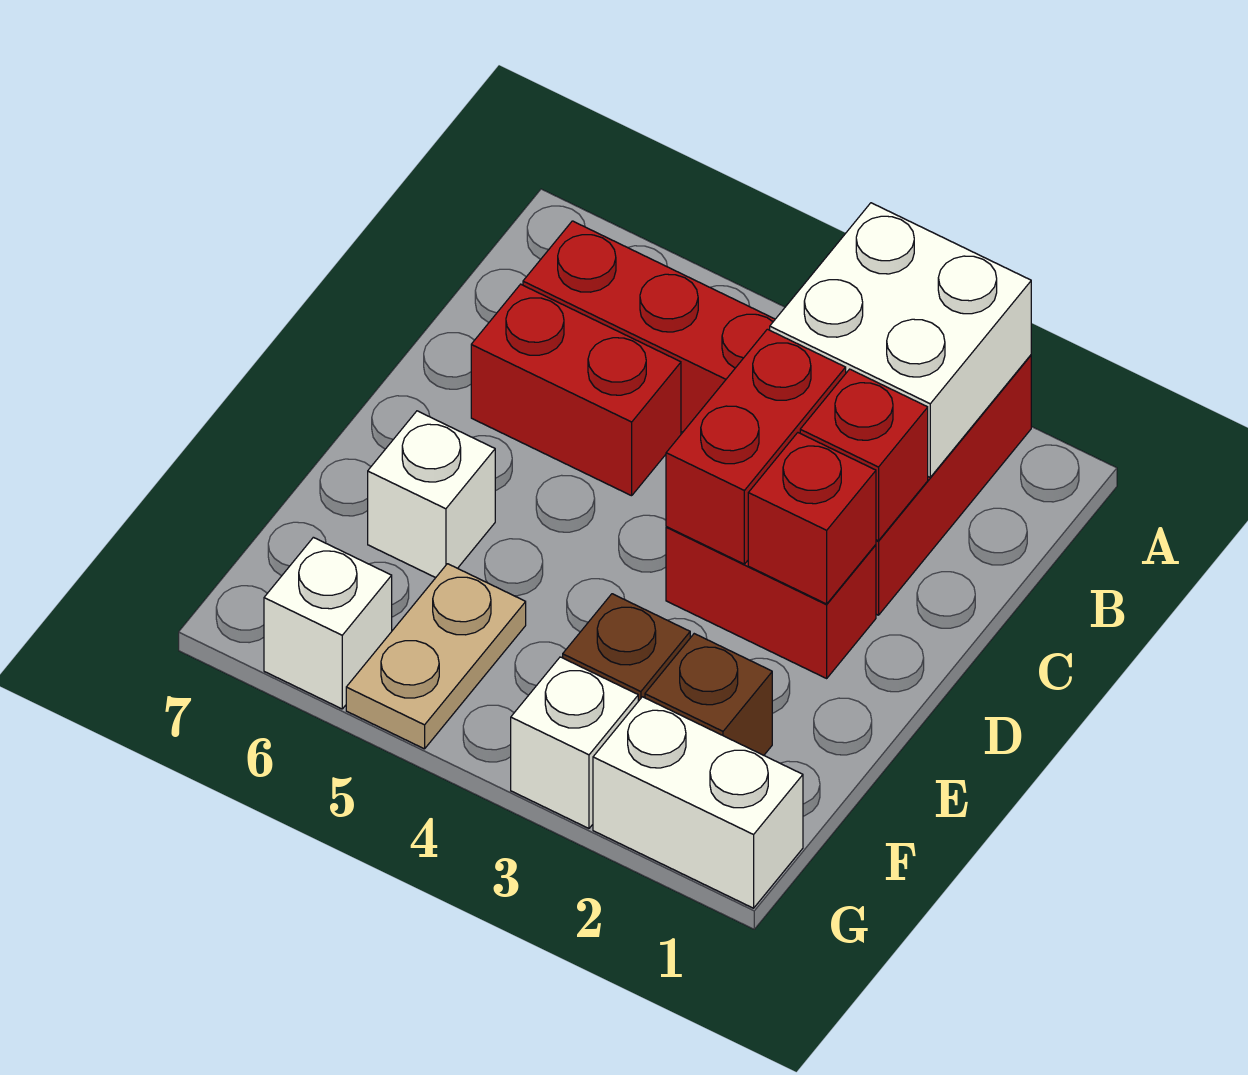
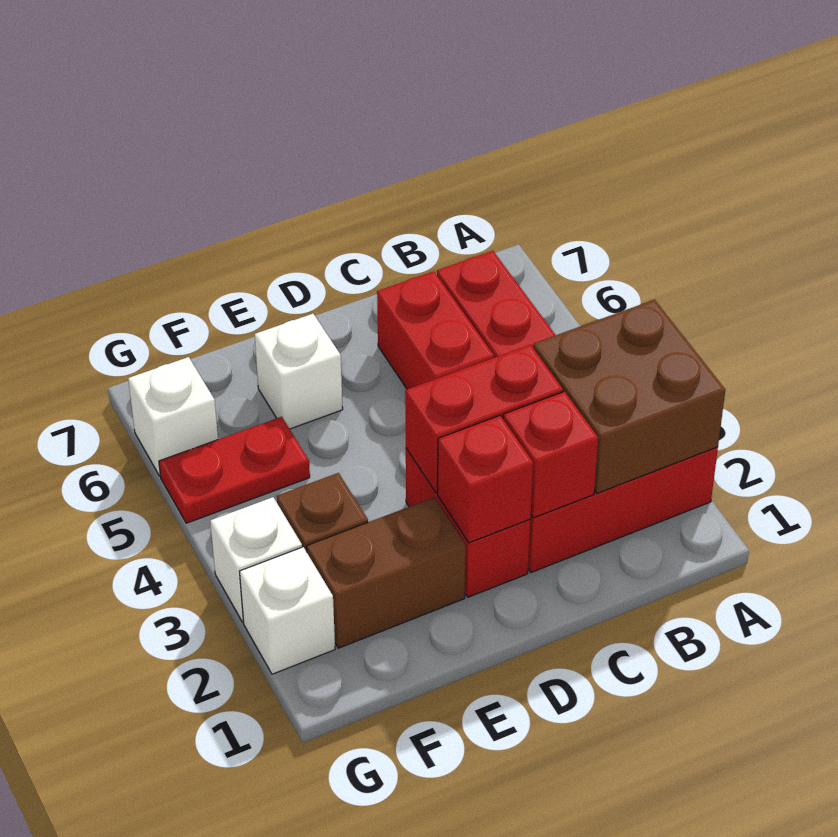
white brick A2:B3 level 2 -> brown brick A2:B3 level 2
brown brick F2 level 1 -> brown brick E2:F2 level 1
tan plate F5:G5 level 1 -> red plate F5:G5 level 1
white brick G1:G2 level 1 -> white brick G2 level 1

